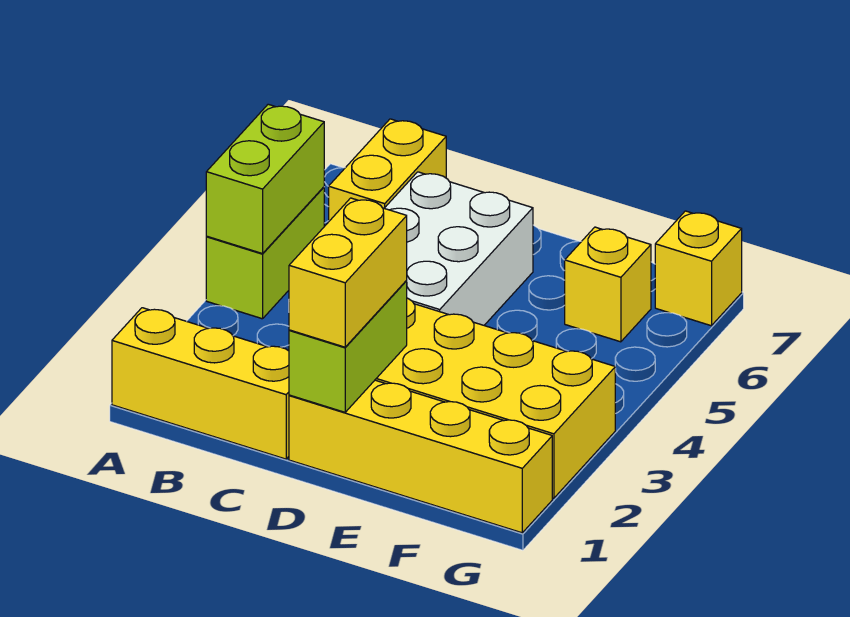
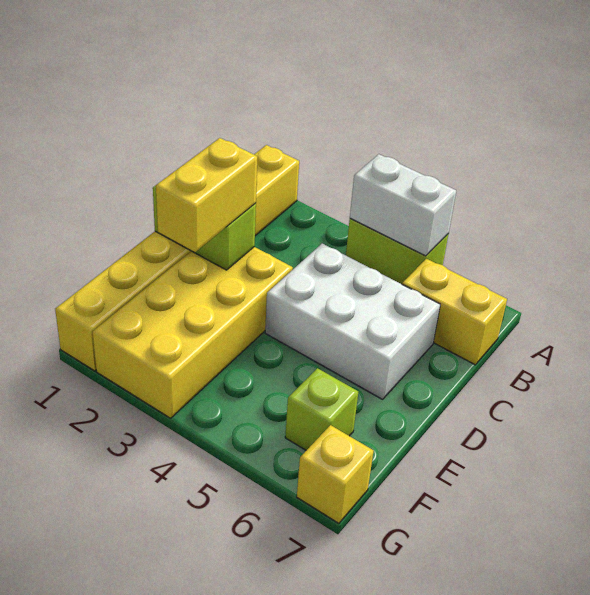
lime brick A4:A5 level 2 -> white brick A4:A5 level 2
yellow brick D1:D2 level 3 -> yellow brick D2:E2 level 3
yellow brick F6 level 1 -> lime brick F6 level 1

